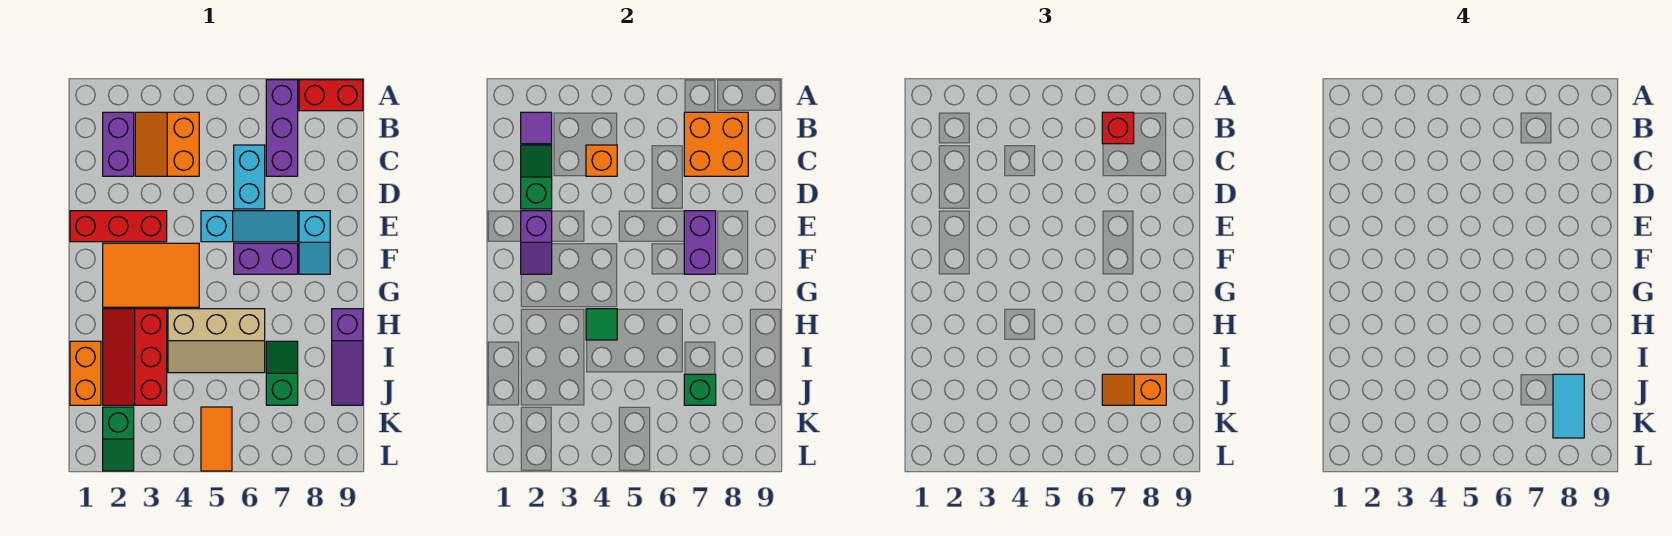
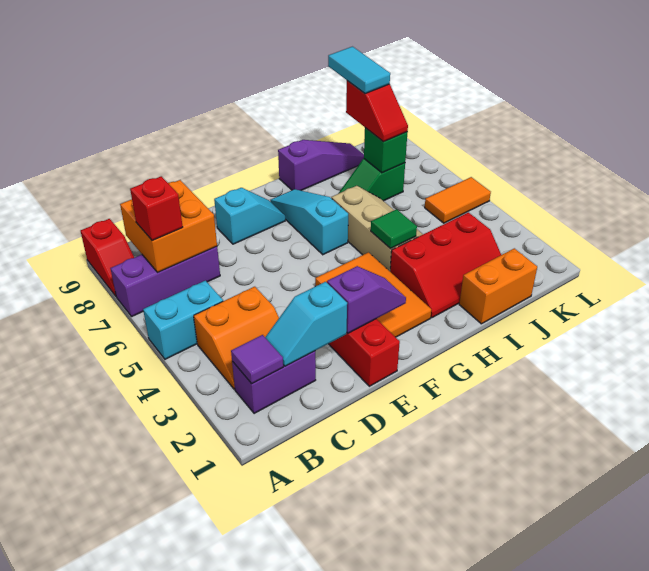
red brick A8:A9 level 1 -> red slope A8:A9 level 1 top 9
green slope C2:D2 level 2 top D -> cyan slope C2:D2 level 2 top D
orange brick C4 level 2 -> none
cyan brick C6:D6 level 1 -> cyan brick A5:B5 level 1
cyan slope E5:E7 level 1 top 5 -> cyan slope G6:G8 level 1 top 6
purple brick E7:F7 level 2 -> none
purple brick F6:F7 level 1 -> none
orange slope J7:J8 level 3 top 8 -> red slope J7:J8 level 3 top 8
cyan tile J8:K8 level 4 -> cyan tile J8:J9 level 4
green slope K2:L2 level 1 top K -> none

